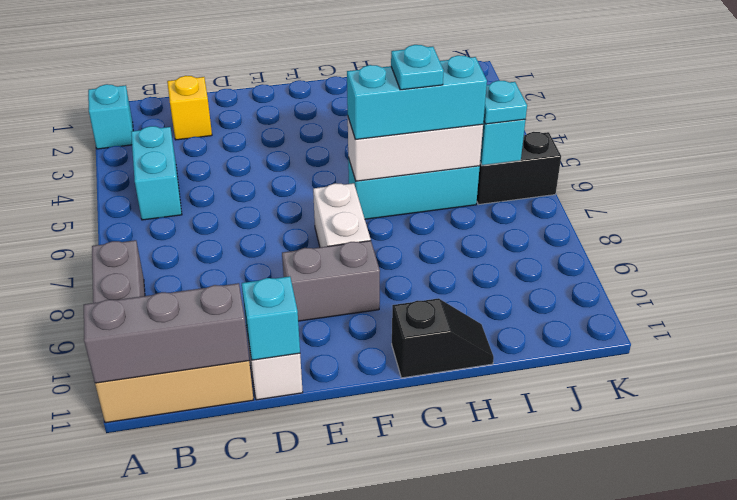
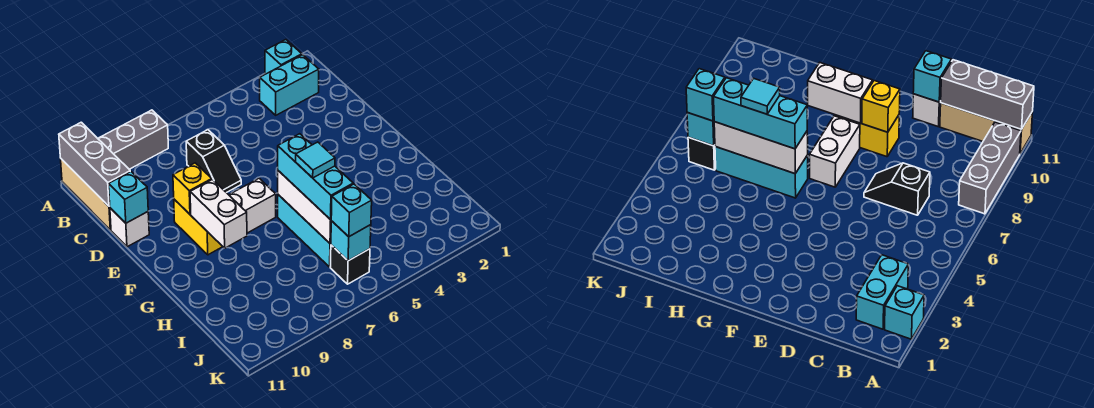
cyan brick B4:B5 level 1 -> cyan brick B2:B3 level 1
yellow brick C2 level 1 -> yellow brick E9 level 2
grey brick E9:F9 level 1 -> yellow brick E9:F9 level 1
none -> white brick F9:G9 level 2
black slope G11:H11 level 1 top G -> black slope C7:D7 level 1 top C
cyan plate H6 level 4 -> cyan tile H6 level 4
black brick J6:K6 level 1 -> black brick J6 level 1
cyan plate J6 level 3 -> cyan brick J6 level 3

